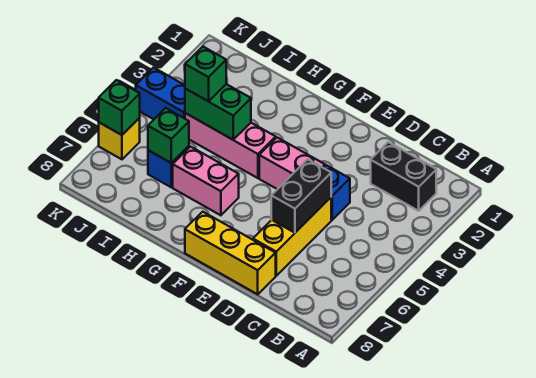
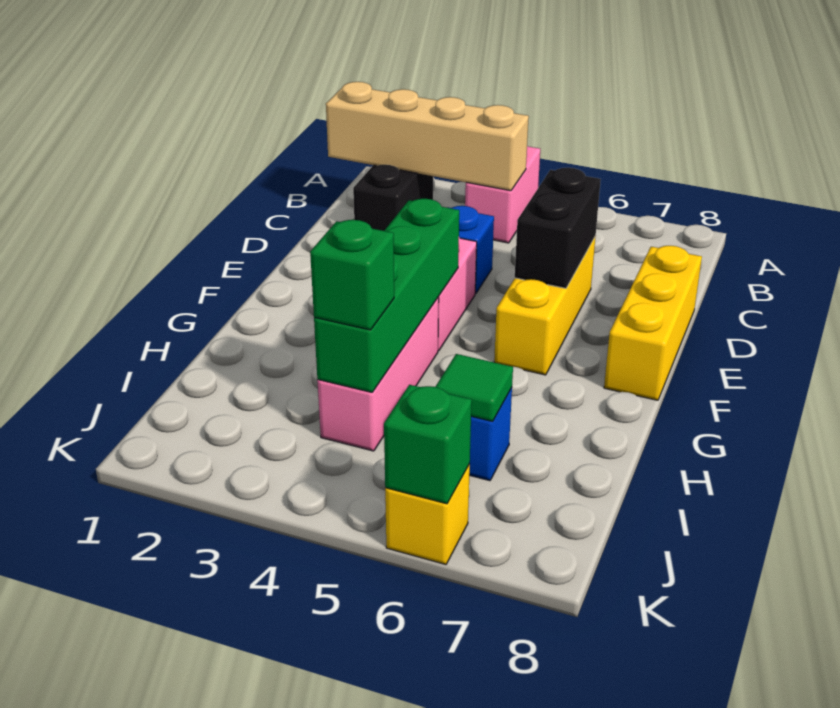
none -> tan brick B1:B4 level 2
yellow brick D5:D7 level 1 -> yellow brick D6:F6 level 1
black brick D5:D6 level 2 -> black brick D6:E6 level 2
pink brick G6:H6 level 1 -> pink brick A4:B4 level 1
green brick H4:I4 level 2 -> green brick F4:I4 level 2
green brick I6 level 2 -> green tile I6 level 2
blue brick J4:K4 level 1 -> none

